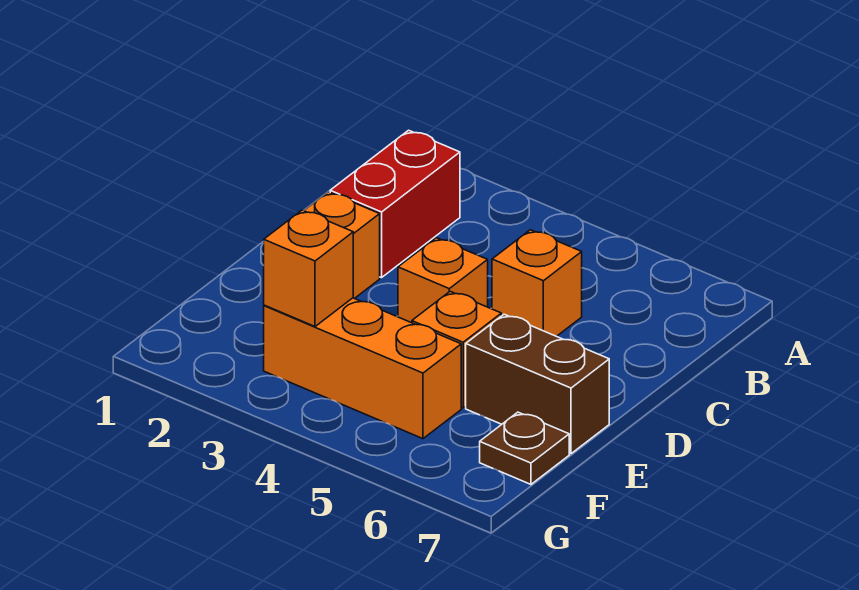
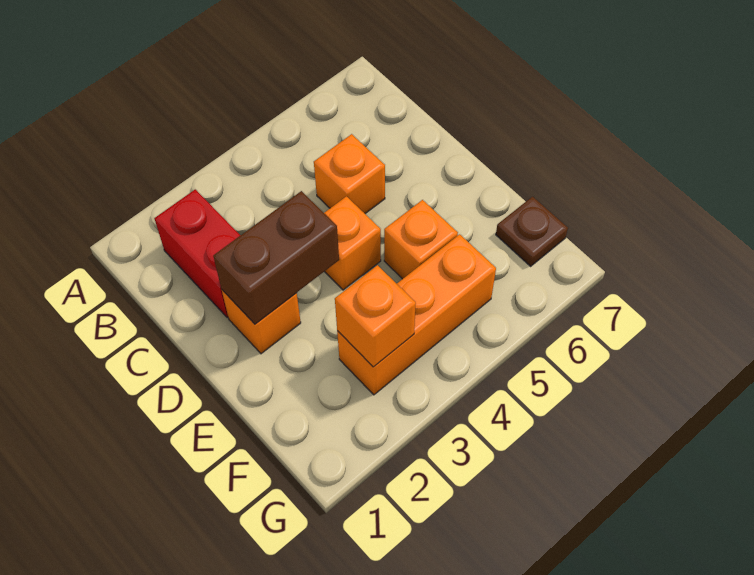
brown brick E6:E7 level 1 -> brown brick D2:D3 level 2

